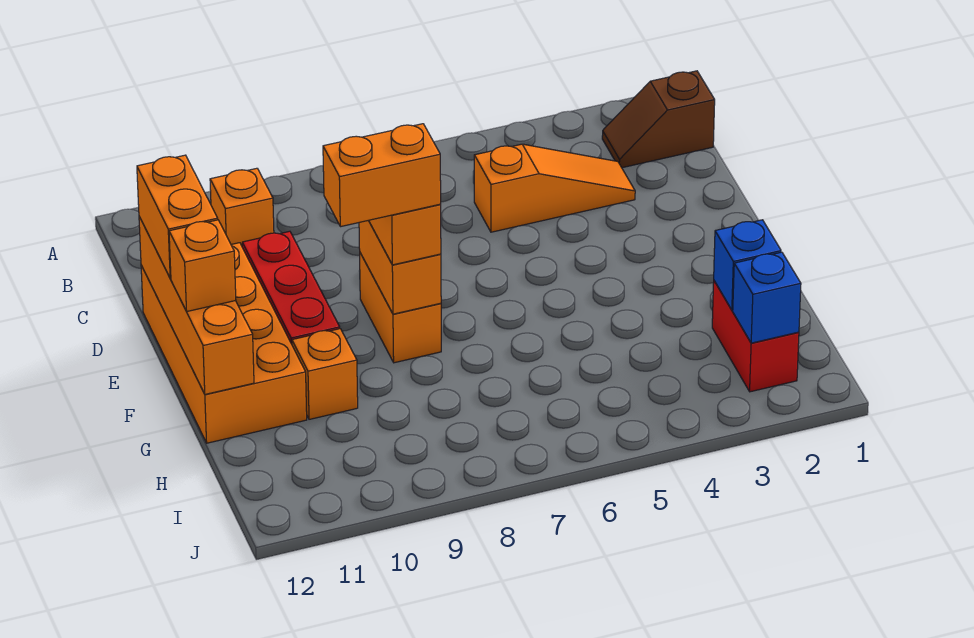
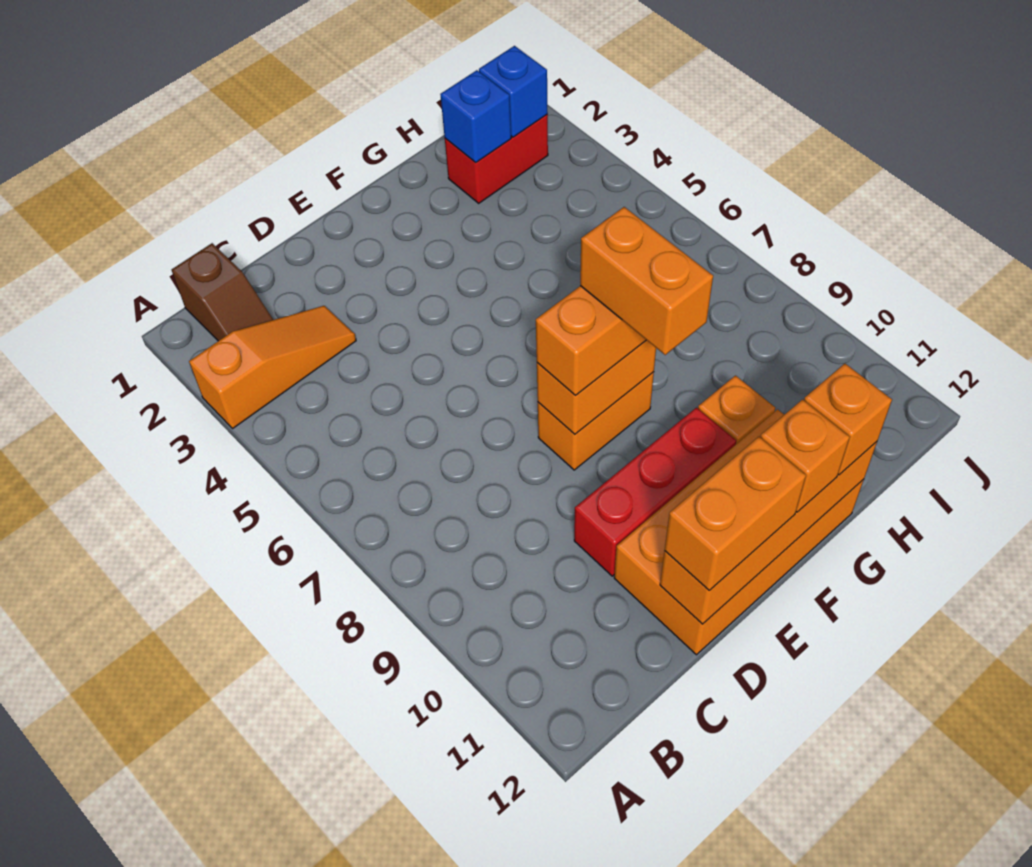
orange brick B10 level 1 -> orange brick G12 level 3
orange slope C3:C5 level 1 top 5 -> orange slope A3:C3 level 1 top A

